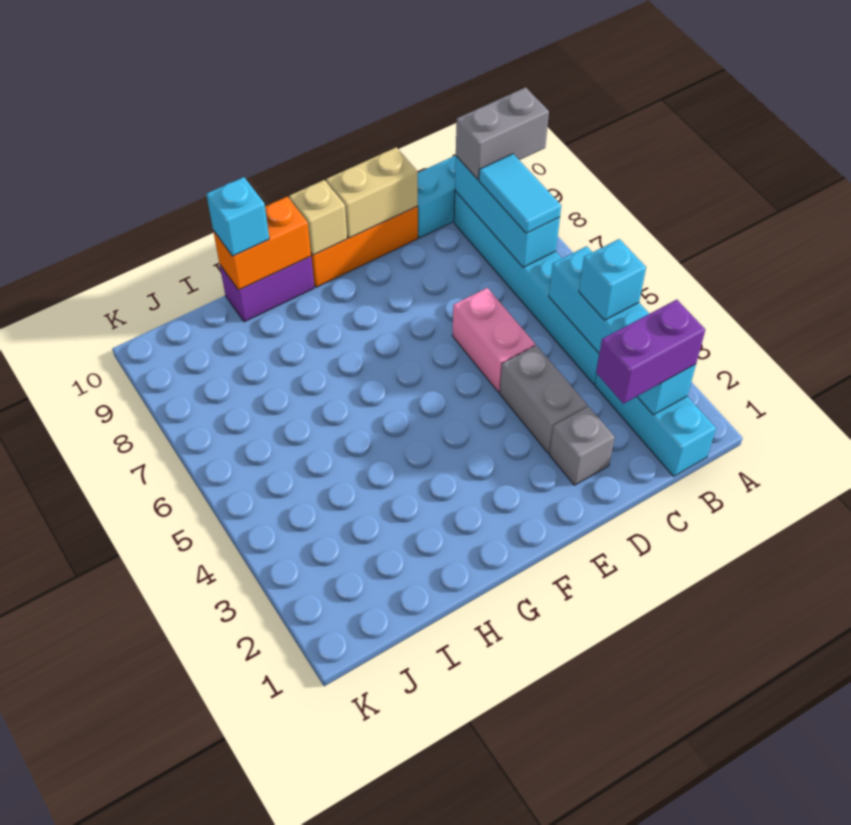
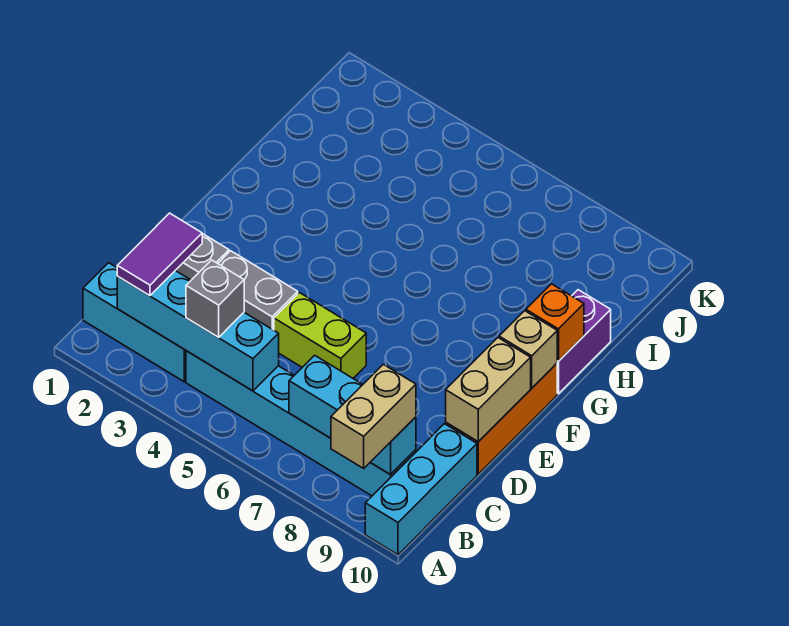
grey brick A9:B9 level 3 -> tan brick A9:B9 level 3
purple brick B2:C2 level 3 -> purple tile B2:C2 level 3
cyan brick B4 level 3 -> grey brick B4 level 3
cyan tile B7:B8 level 3 -> none
pink brick D5:D6 level 1 -> lime brick D5:D6 level 1
orange brick G10:H10 level 2 -> orange brick G10 level 2
cyan brick H10 level 3 -> none

